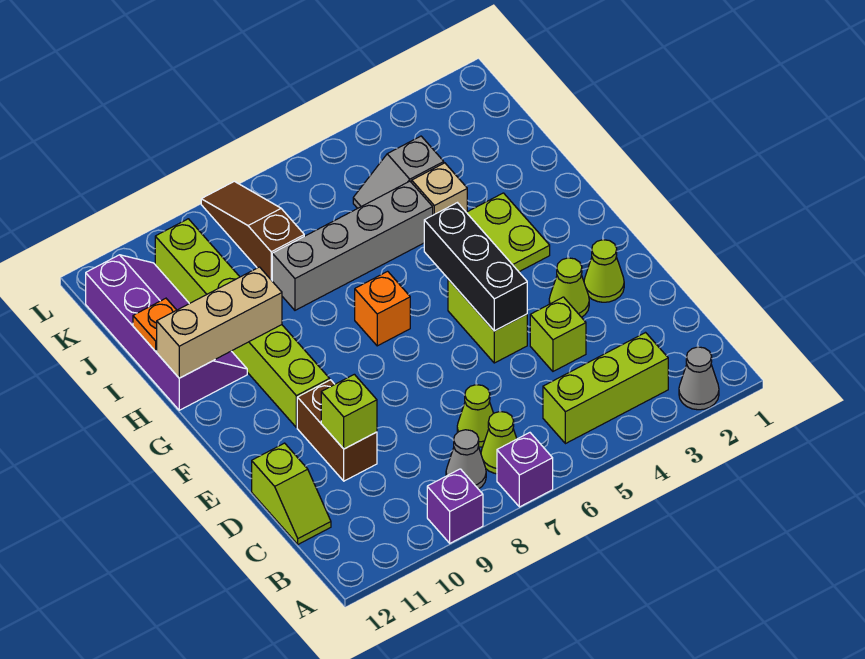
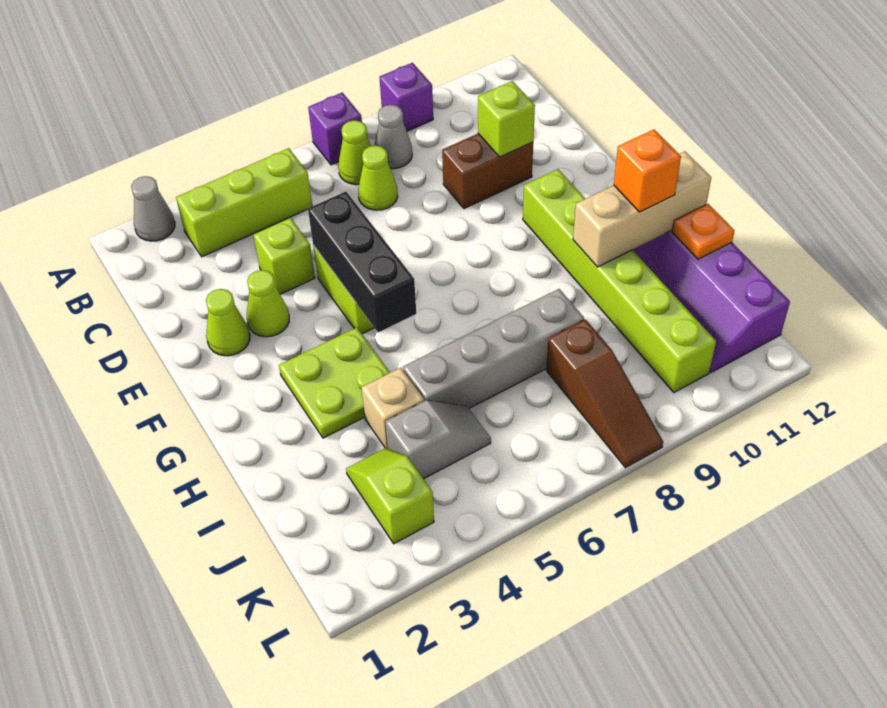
lime slope C12:D12 level 1 top D -> lime slope J3:K3 level 1 top K
brown brick D10:E10 level 1 -> brown brick D9:D10 level 1
orange brick G7 level 1 -> orange brick H11 level 3

